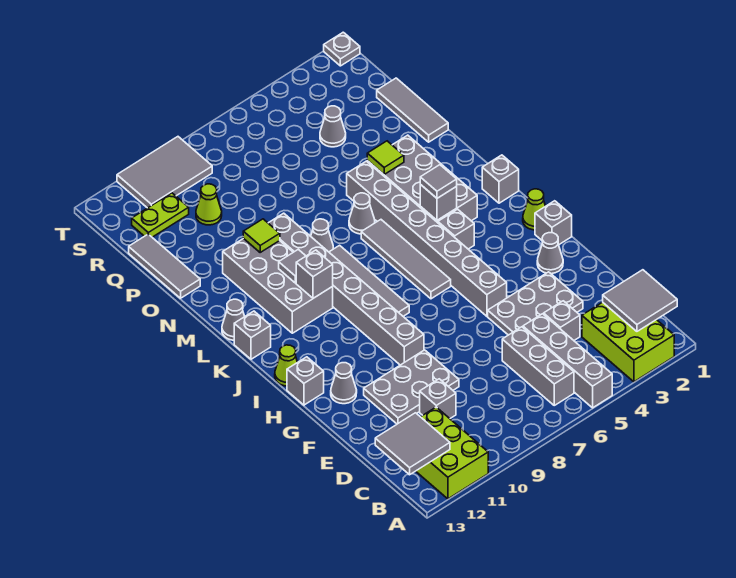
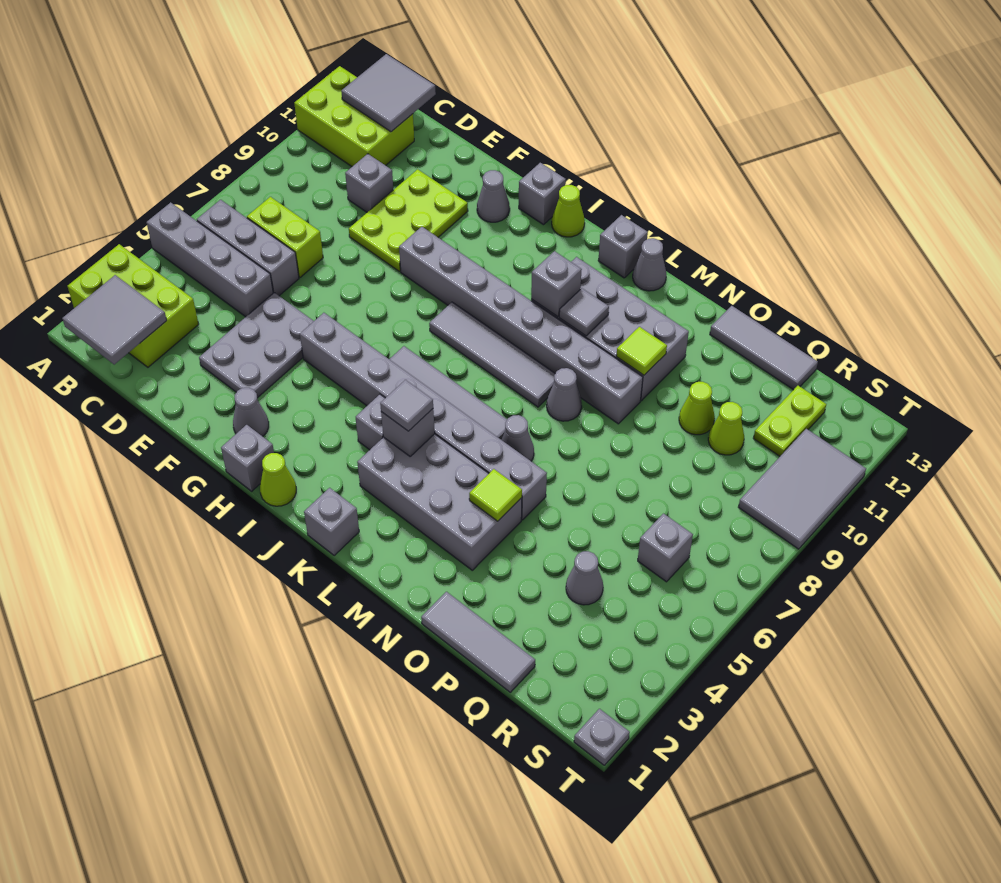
none -> lime brick C7:D7 level 1
grey brick D4 level 1 -> grey brick R6 level 1
grey plate E9:F11 level 1 -> lime plate E9:F11 level 1
none -> lime cone P10 level 1

